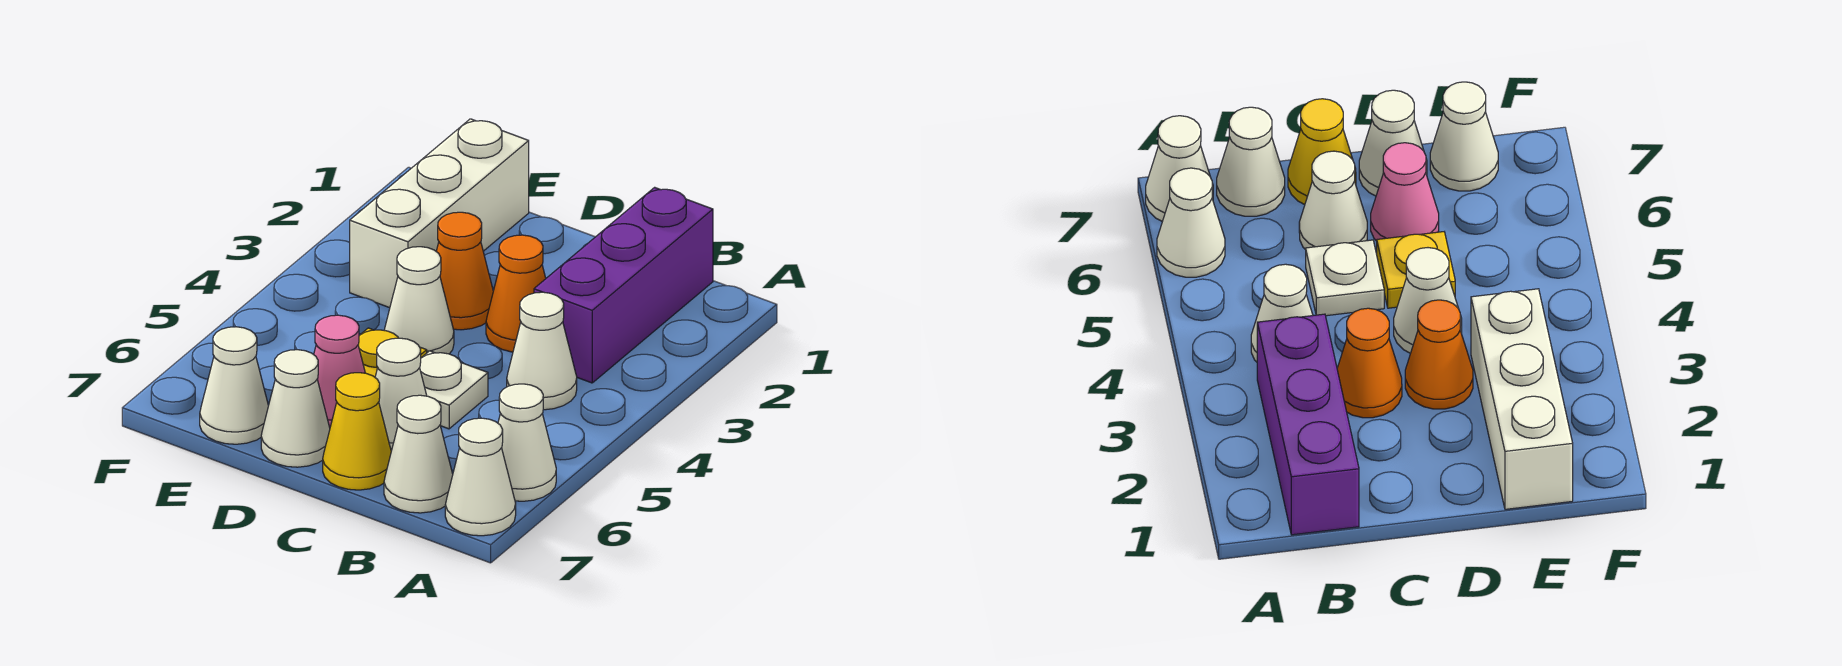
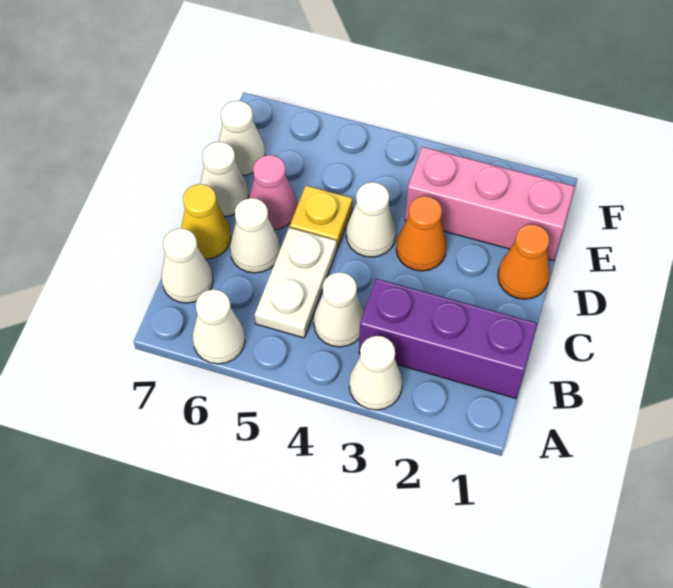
white cone A7 level 1 -> white cone A3 level 1
orange cone C3 level 1 -> orange cone D1 level 1
white plate C5 level 1 -> white plate B5:C5 level 1
white brick E1:E3 level 1 -> pink brick E1:E3 level 1

